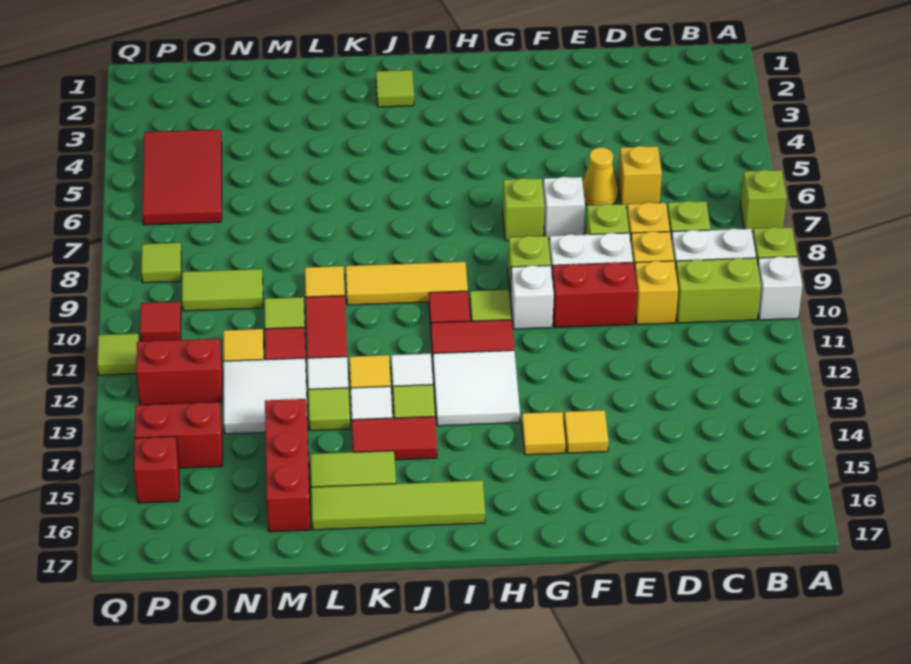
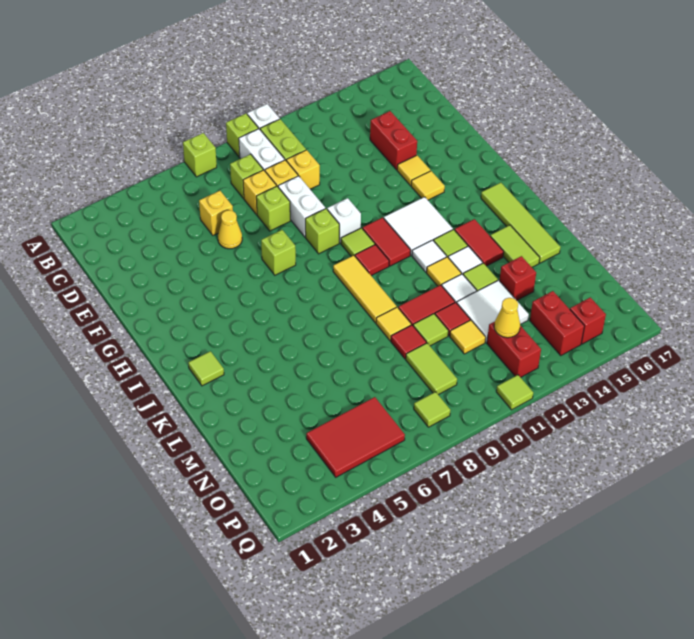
red brick E10:F10 level 1 -> red brick D14:E14 level 1
white brick F7 level 1 -> none
red brick M14:M16 level 1 -> red brick M14 level 1
none -> yellow cone O12 level 2
red tile P10 level 1 -> red tile M9 level 1

